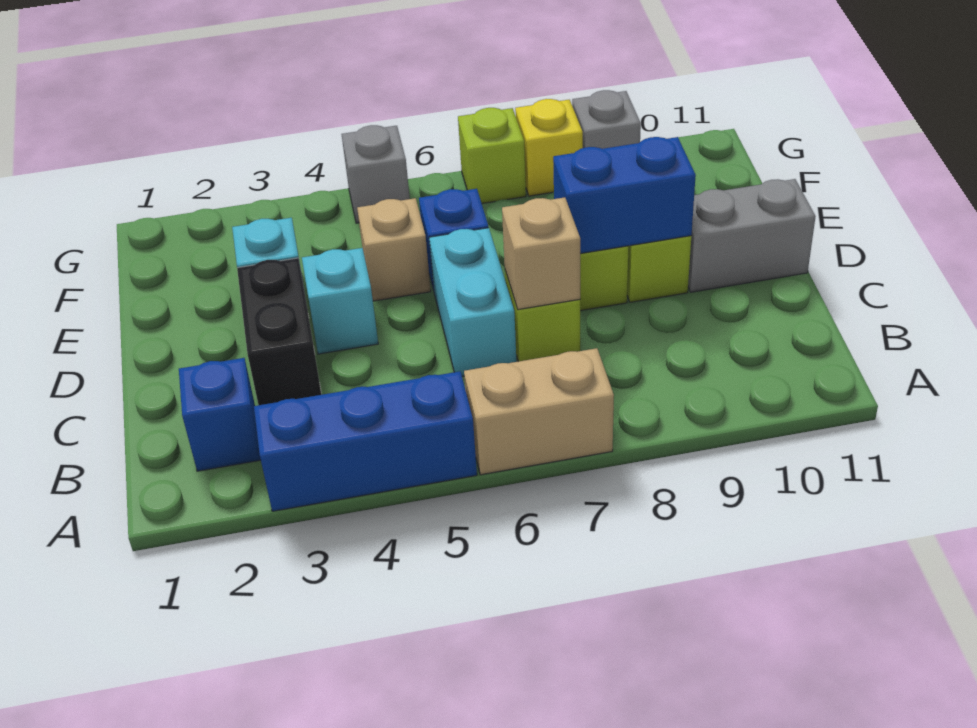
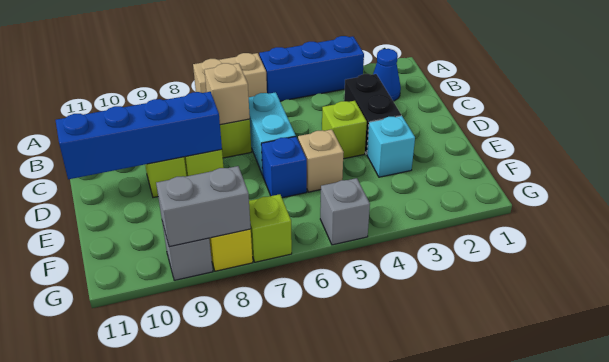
blue brick B2 level 1 -> blue cone B2 level 1
cyan brick D4 level 1 -> lime brick D4 level 1
blue brick D8:D9 level 2 -> blue brick D8:D11 level 2
grey brick D10:D11 level 1 -> grey brick G8:G9 level 2

